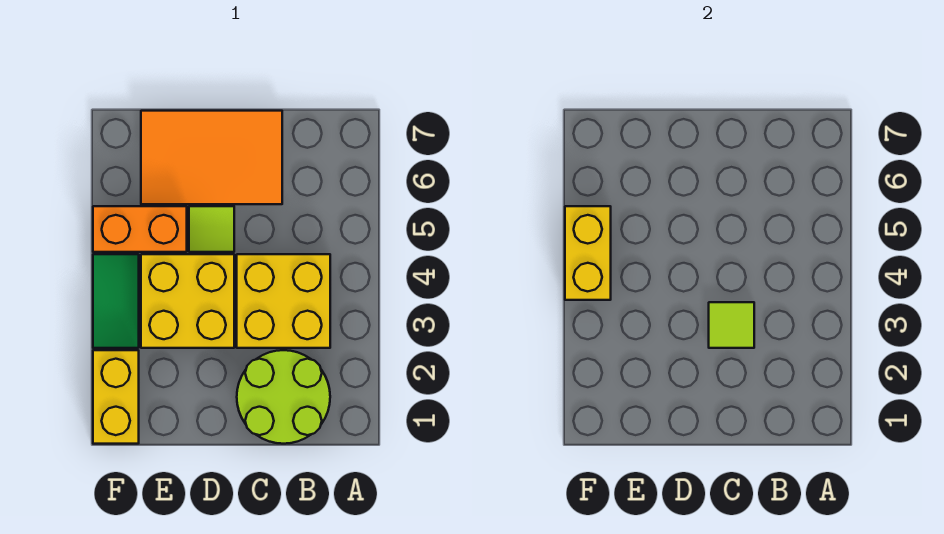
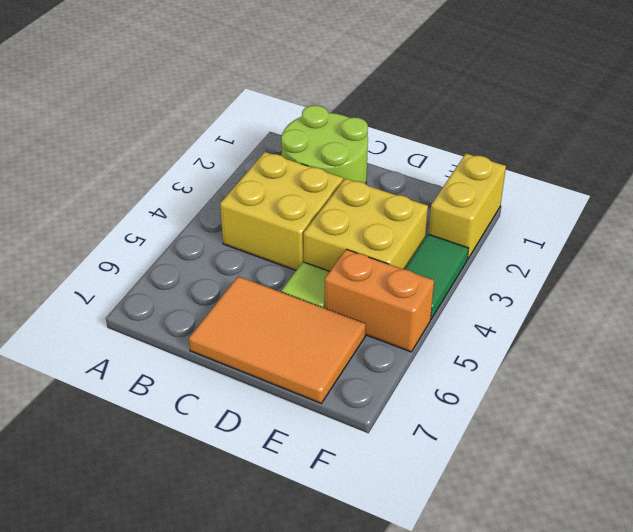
lime tile C3 level 2 -> none
yellow brick F4:F5 level 2 -> none

